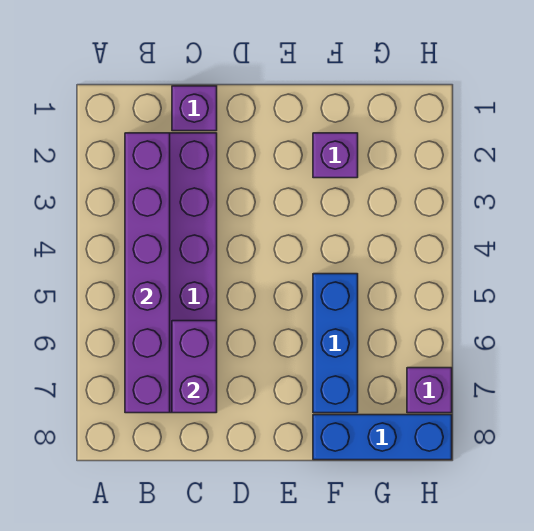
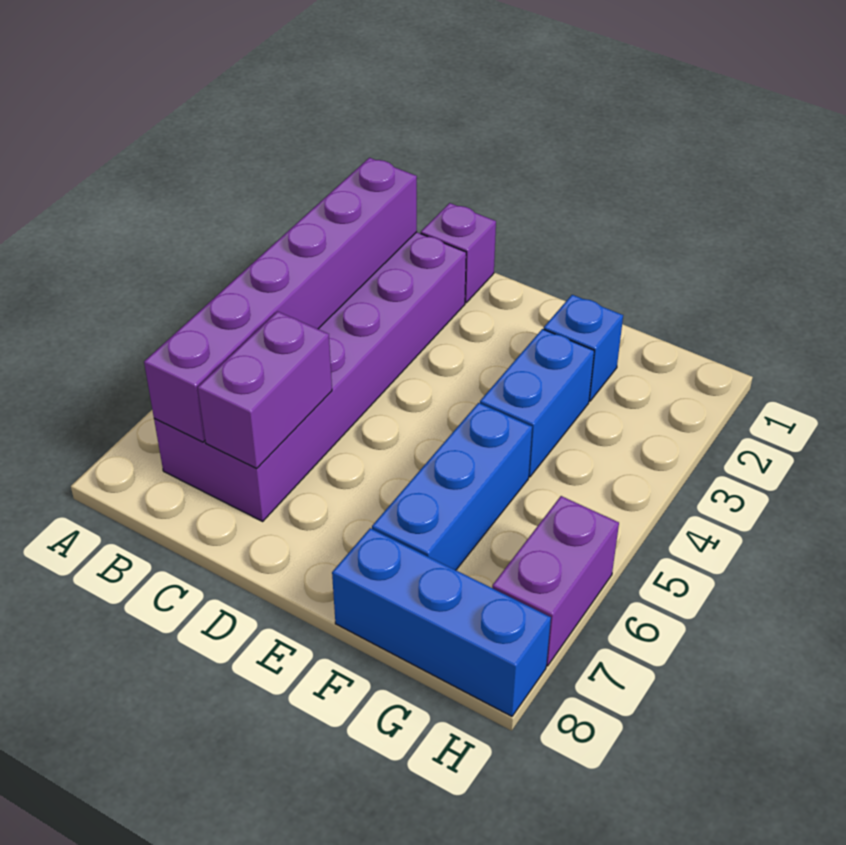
purple brick F2 level 1 -> blue brick F2 level 1
none -> blue brick F3:F4 level 1
purple brick H7 level 1 -> purple brick H6:H7 level 1

